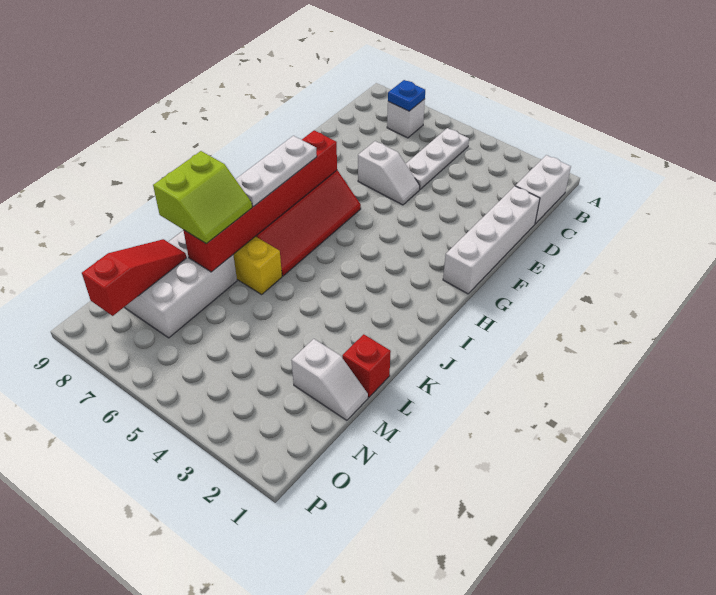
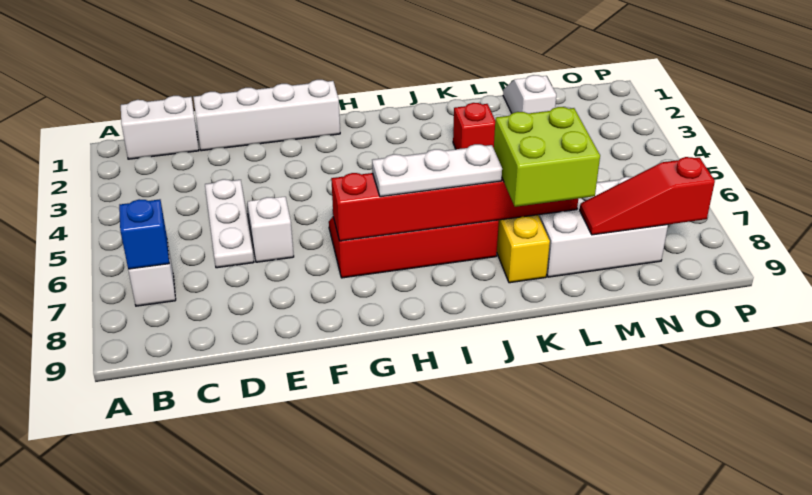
white plate B5:D5 level 1 -> white plate D4:D6 level 1
blue plate B7 level 2 -> blue brick B7 level 2
lime slope K7:L8 level 3 top 8 -> lime brick K7:L8 level 3
red brick L1 level 1 -> red brick K3 level 1

